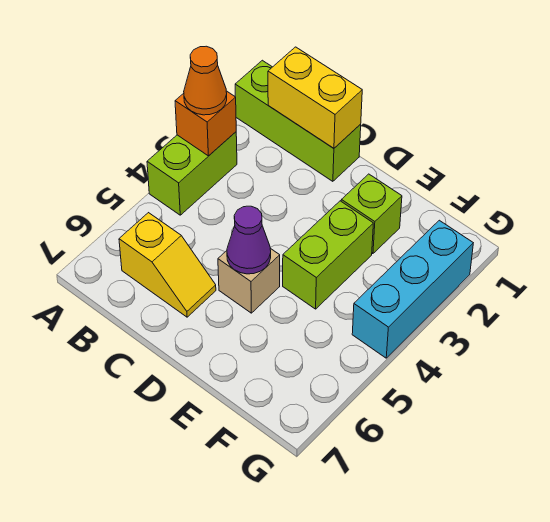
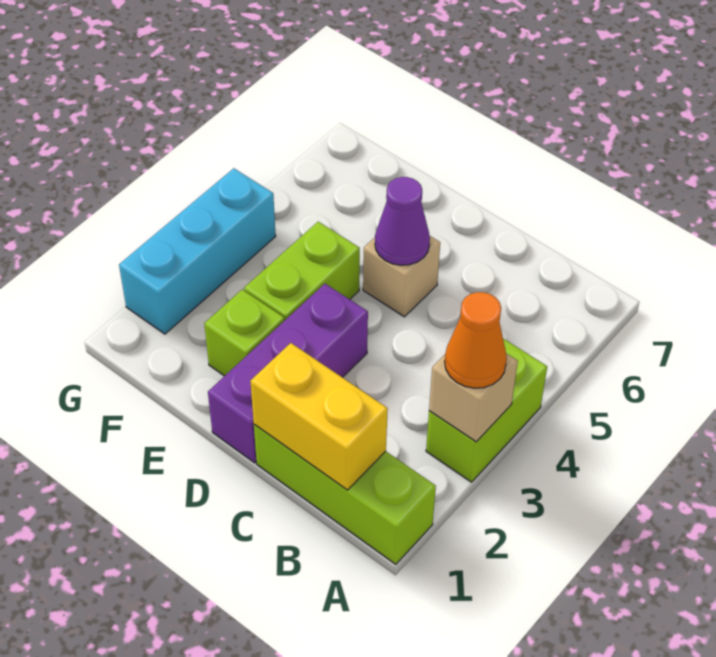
orange brick A3 level 2 -> tan brick A3 level 2
yellow slope B6:C6 level 1 top B -> none
none -> purple brick D1:D3 level 1

